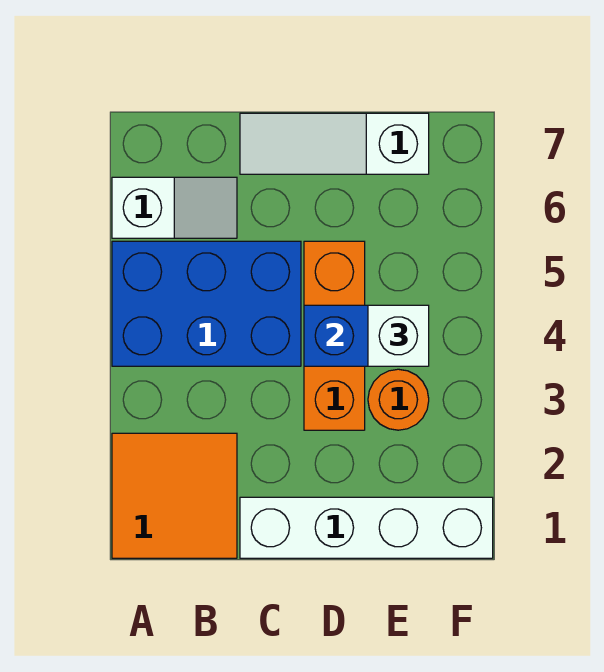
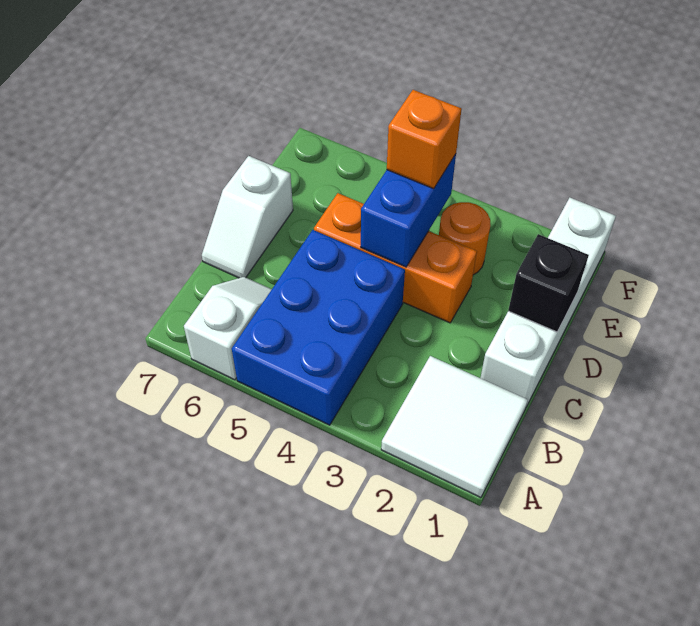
orange tile A1:B2 level 1 -> white tile A1:B2 level 1
white slope C7:E7 level 1 top E -> white slope C7:D7 level 1 top D
none -> black brick D1 level 2
white brick E4 level 3 -> orange brick E4 level 3

